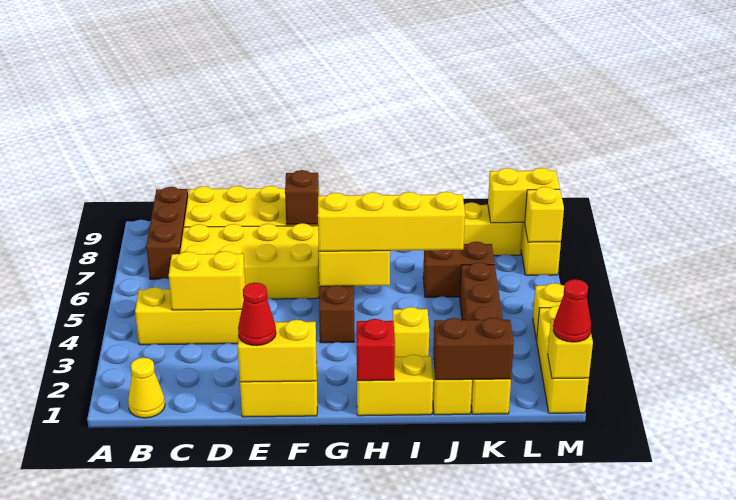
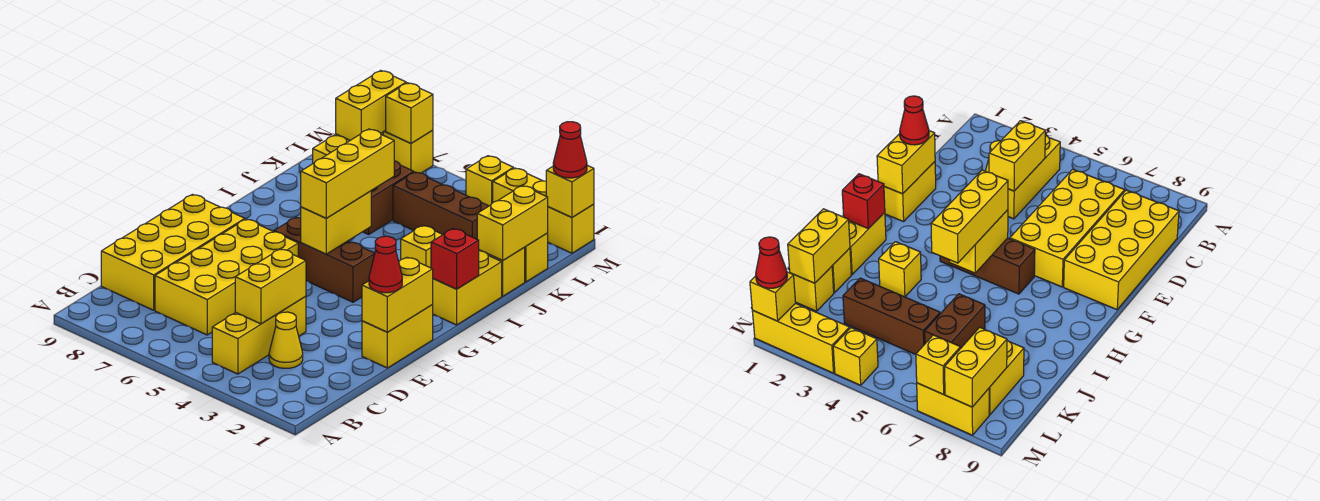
yellow cone B1 level 1 -> yellow cone C3 level 1
brown brick B7:B9 level 1 -> none
brown brick F8 level 2 -> none
yellow brick G5:J5 level 3 -> yellow brick G5:I5 level 3
brown brick J1:K1 level 2 -> yellow brick J1:K1 level 2

